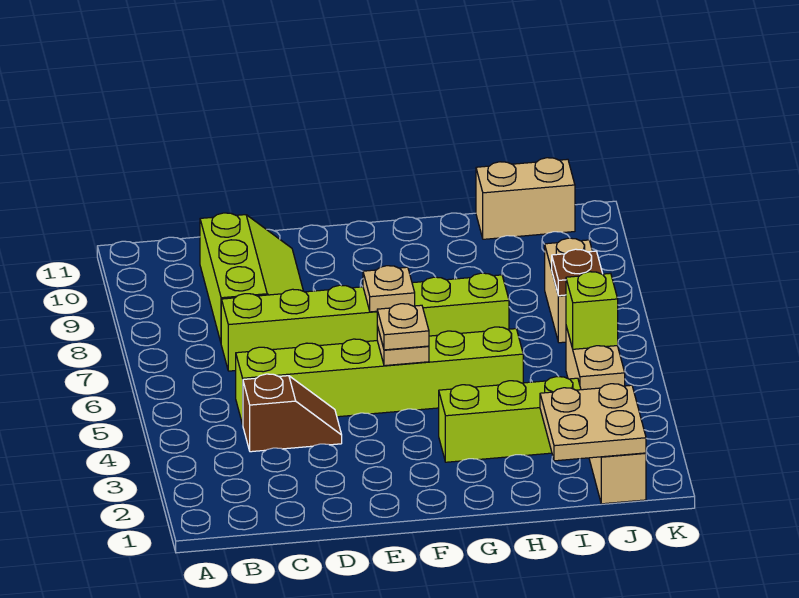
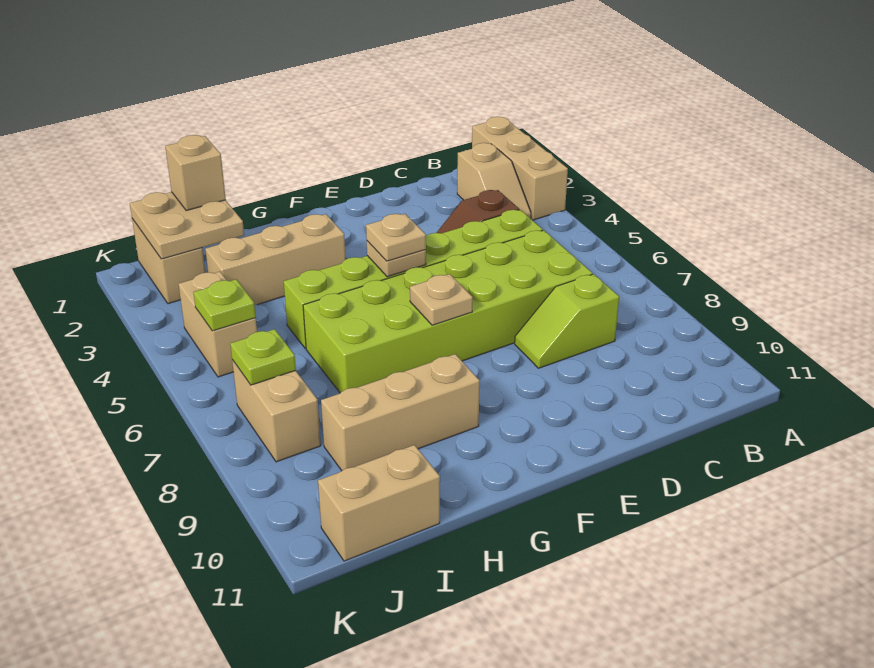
none -> tan brick A1:A3 level 1
none -> tan slope B2:B3 level 1 top 2
lime brick C7:H7 level 1 -> lime brick C6:H7 level 1
lime slope C8:D10 level 1 top C -> lime slope C8:D8 level 1 top C
lime brick G3:I3 level 1 -> tan brick G3:I3 level 1
none -> tan brick G9:I9 level 1
none -> tan brick I1 level 3
lime brick J5 level 2 -> lime plate J5 level 2
brown plate J7 level 2 -> lime plate J7 level 2

